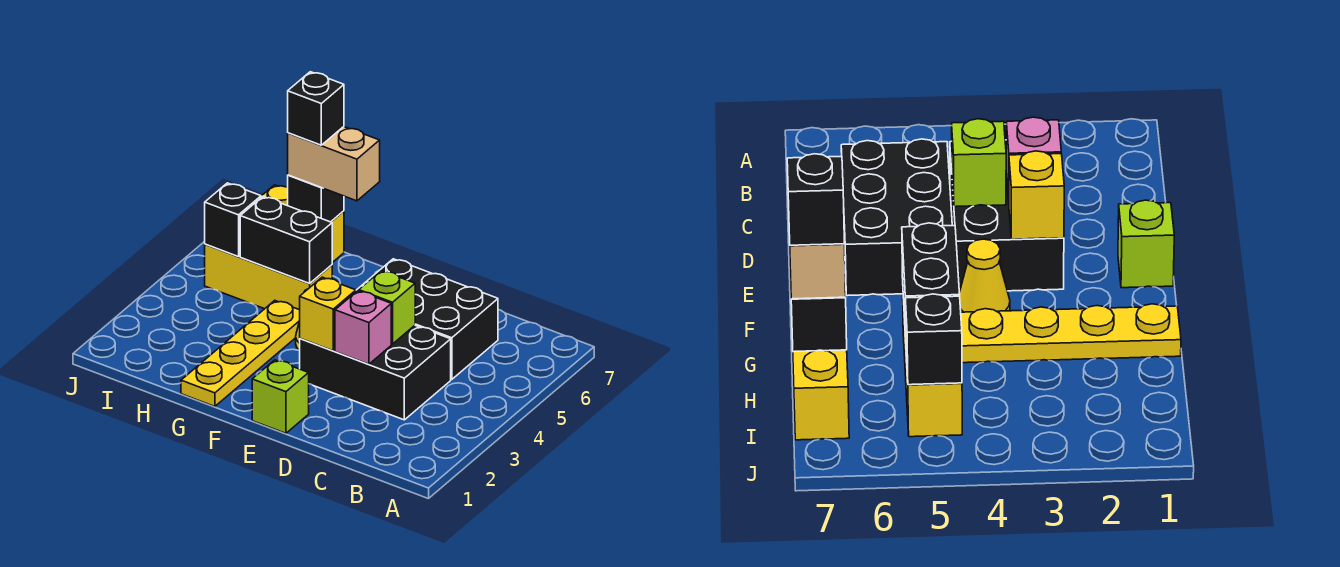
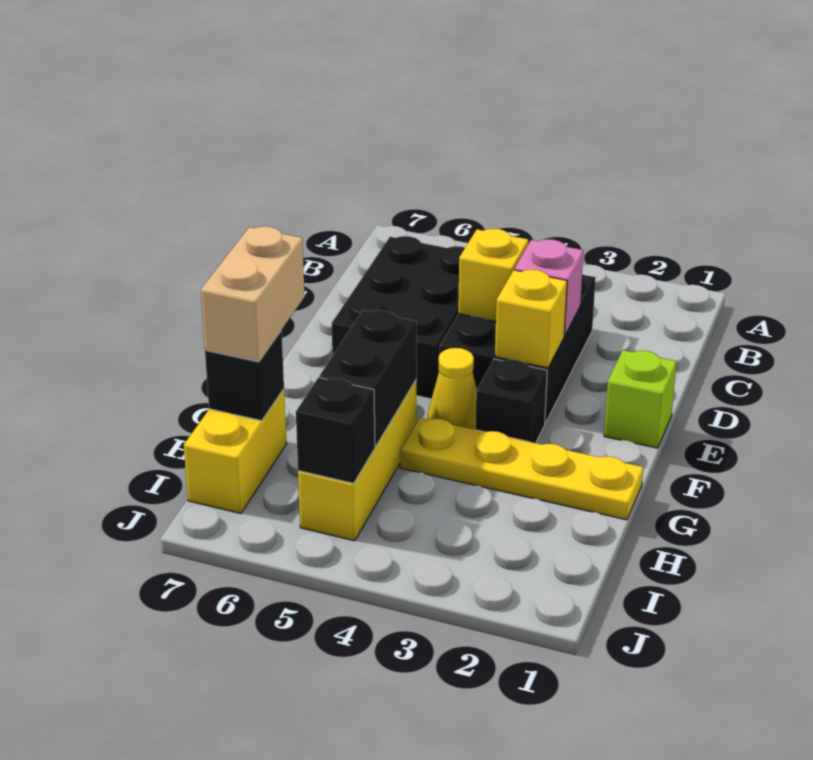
lime brick D4 level 2 -> yellow brick D4 level 2
black brick H7 level 4 -> black brick F3 level 1

